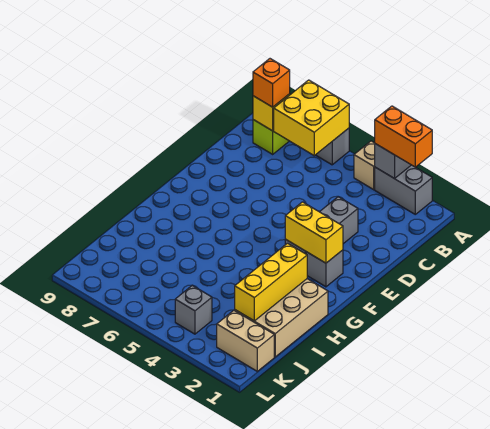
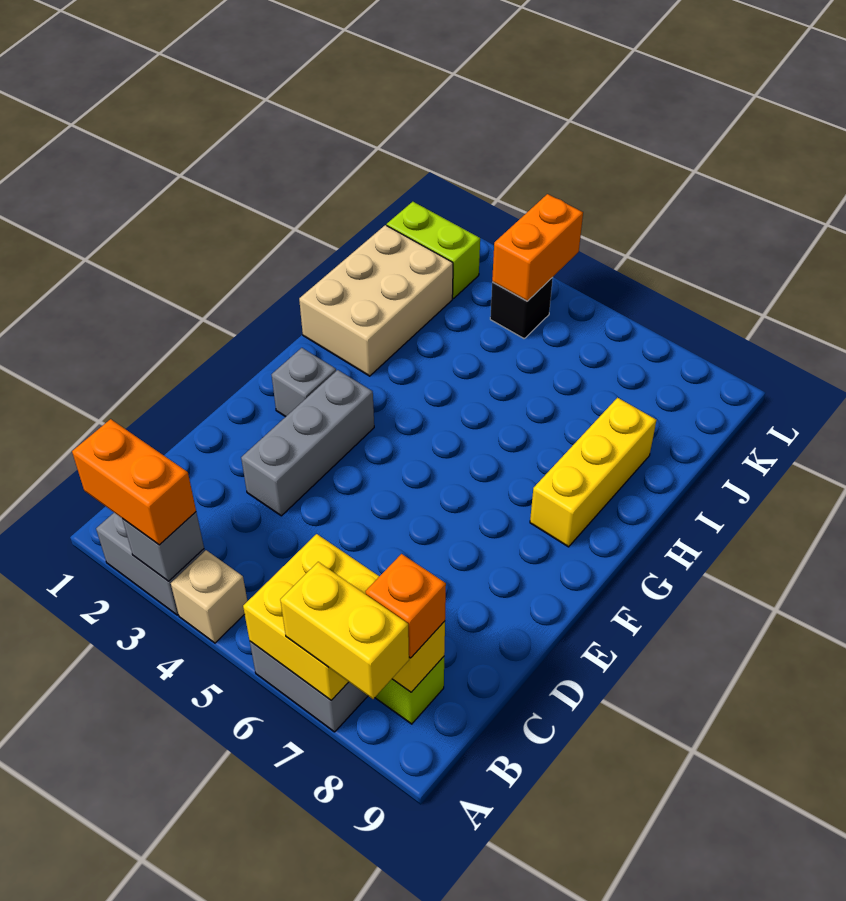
yellow brick F2:F3 level 2 -> yellow brick A7:A8 level 3
yellow brick H2:J2 level 2 -> yellow brick G8:I8 level 1
tan brick K1:K2 level 1 -> lime brick K1:K2 level 1
grey brick K4 level 1 -> black brick K4 level 1
none -> orange brick K4:L4 level 2

